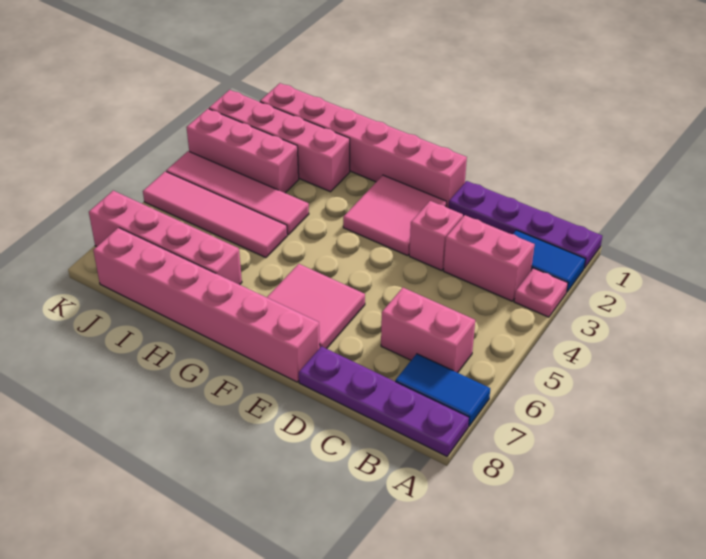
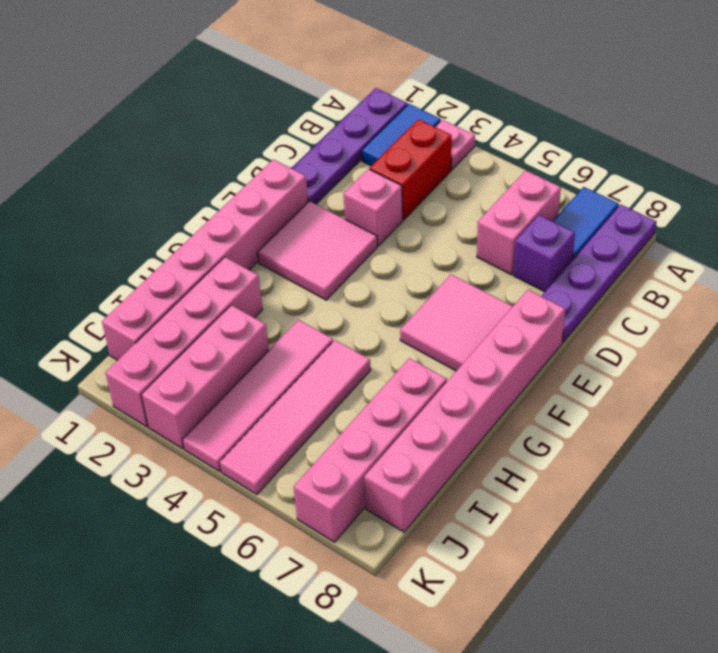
pink brick B3:C3 level 1 -> red brick B3:C3 level 1
none -> purple brick C7 level 1

